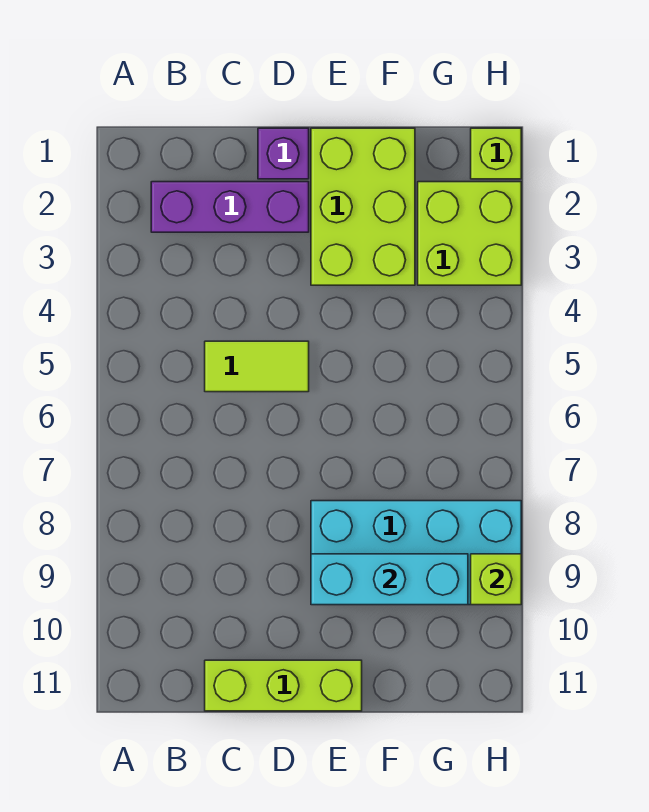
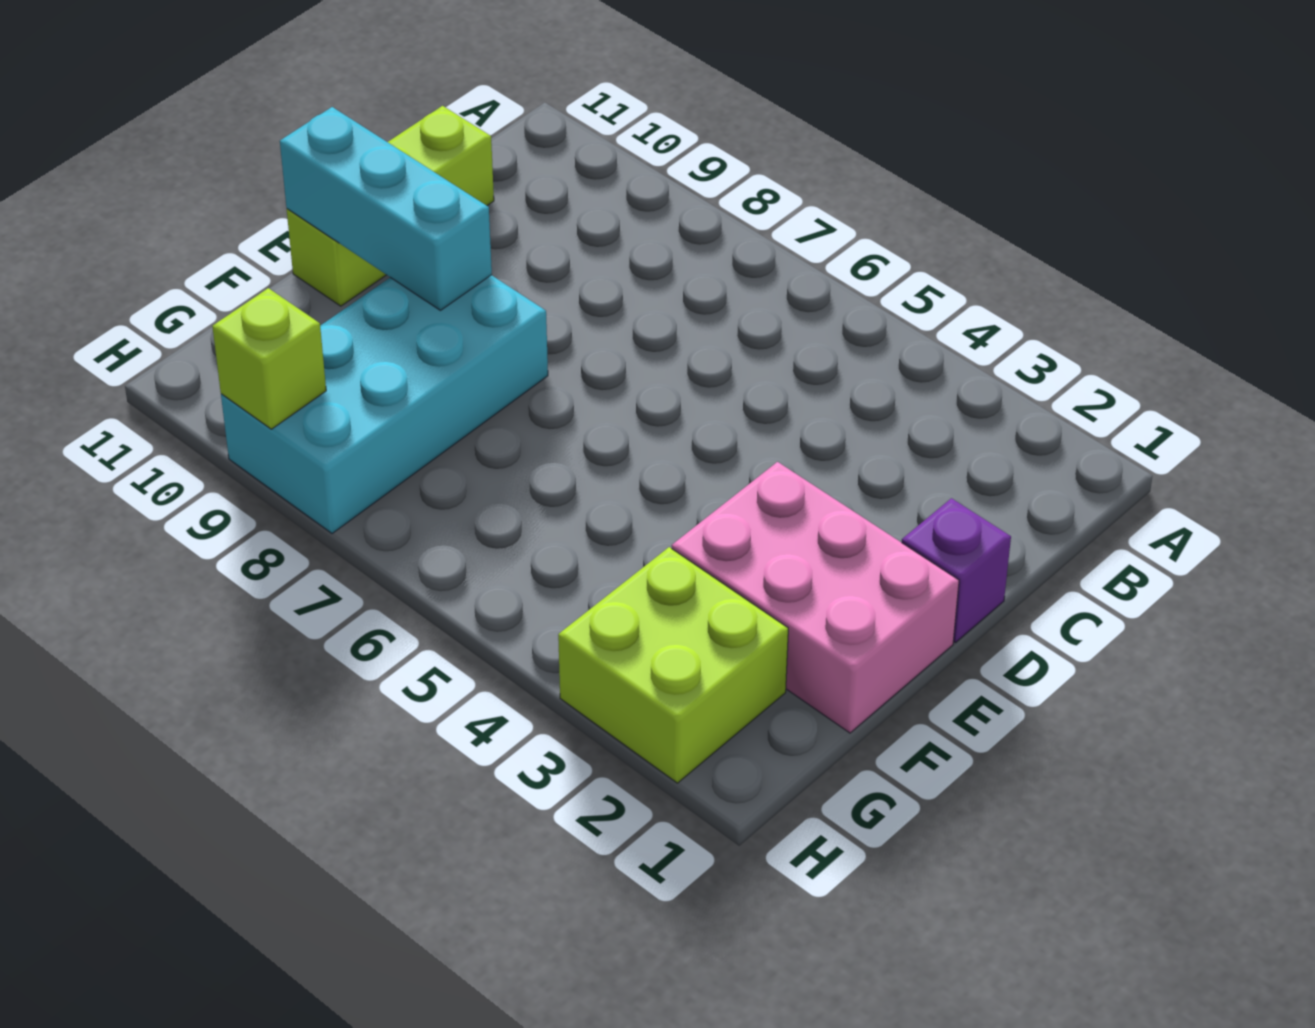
purple brick B2:D2 level 1 -> none
lime tile C5:D5 level 1 -> none
lime brick E1:F3 level 1 -> pink brick E1:F3 level 1
cyan brick E9:G9 level 2 -> cyan brick E9:E11 level 2
lime brick H1 level 1 -> none

